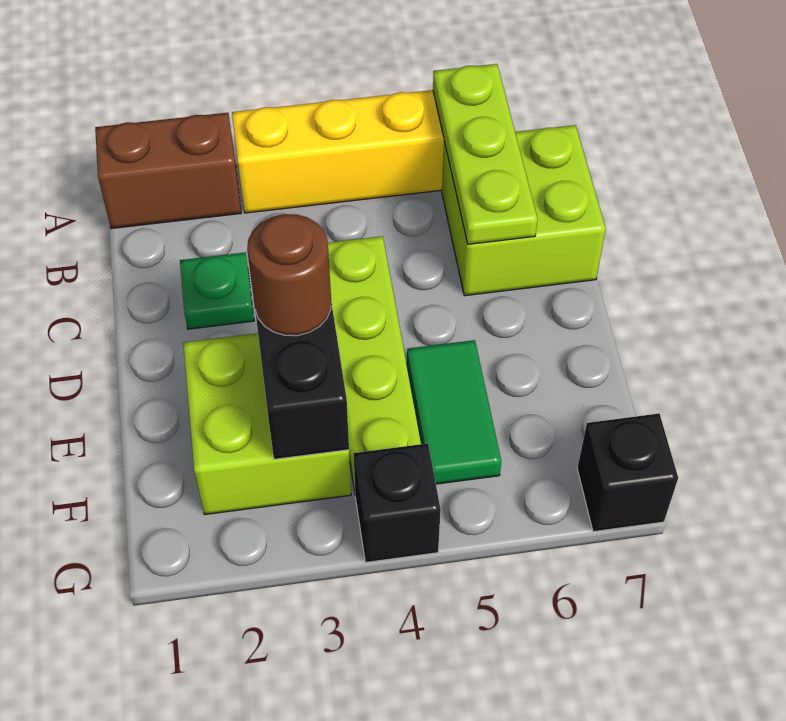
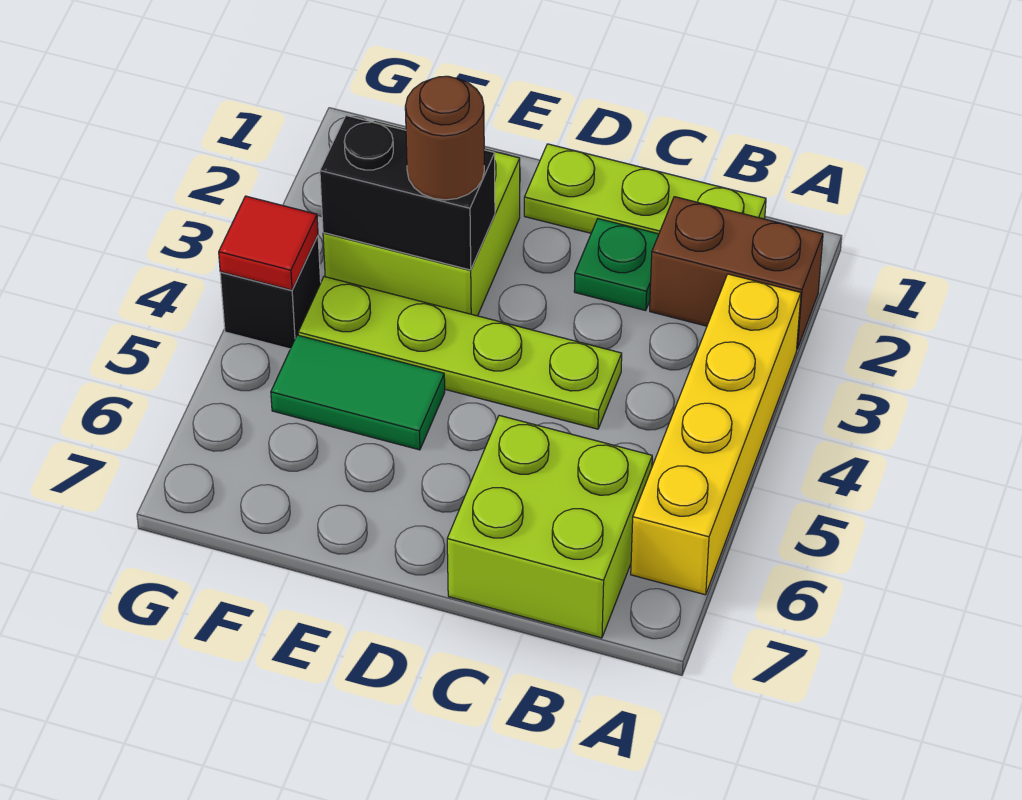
brown brick A1:A2 level 1 -> brown brick A2:B2 level 1
lime plate A6:C6 level 2 -> lime plate B1:D1 level 1
none -> red tile G4 level 2
black brick G7 level 1 -> none

